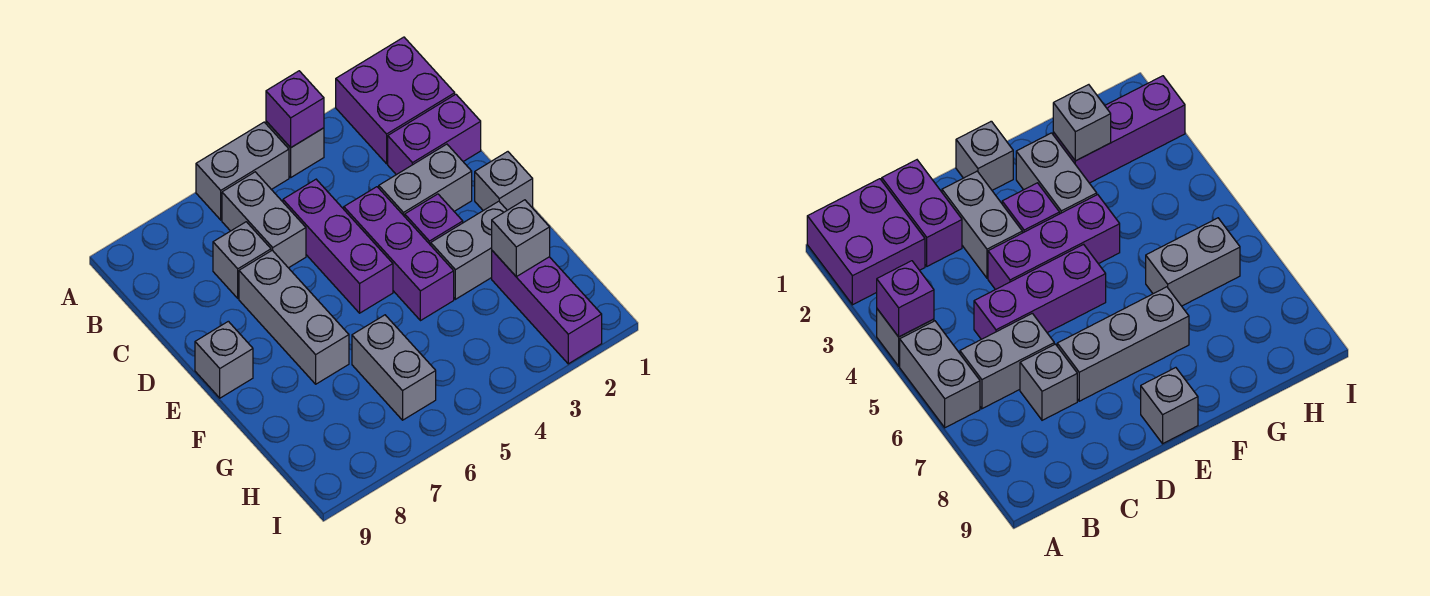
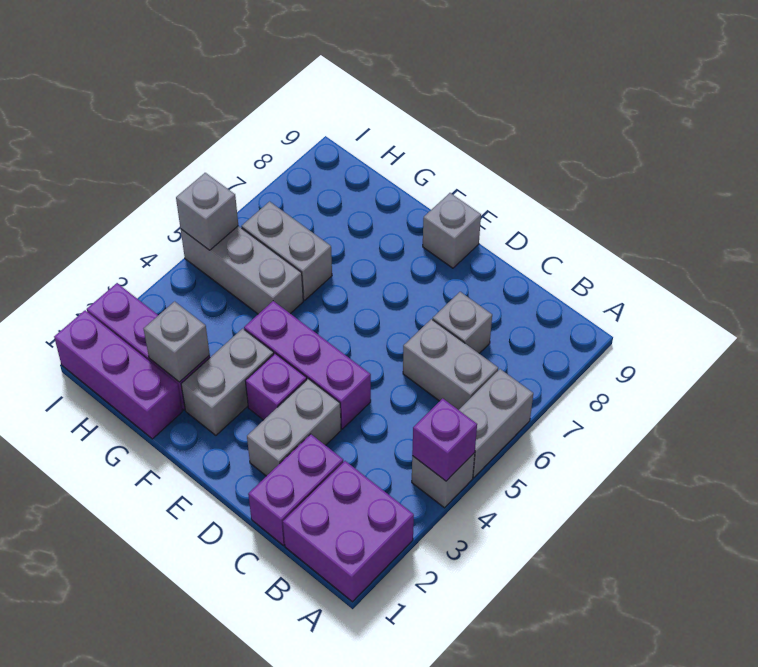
purple brick C5:E5 level 1 -> purple brick G1:I1 level 1
grey brick D7:F7 level 1 -> grey brick G5:I5 level 1
grey brick E1 level 1 -> grey brick I5 level 2

